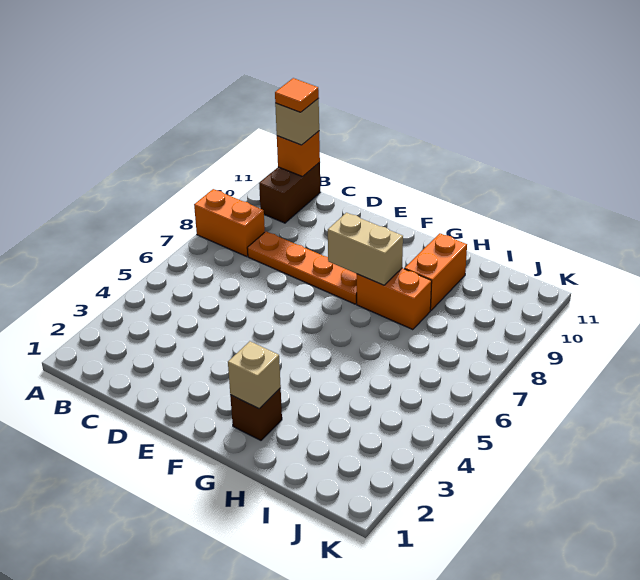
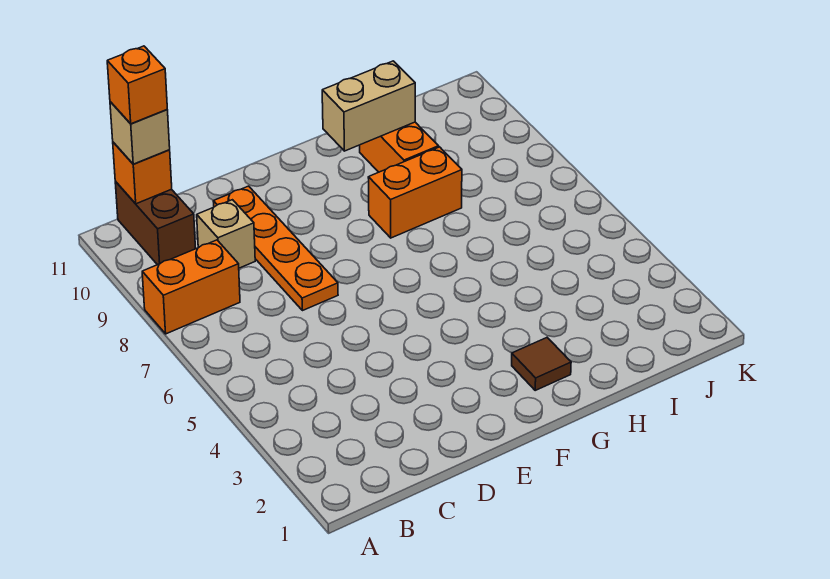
orange tile B11 level 4 -> orange brick B11 level 4
orange plate C8:F8 level 1 -> orange plate D7:D10 level 1
tan brick F8:G8 level 2 -> tan brick G10:H10 level 2
brown brick G2 level 1 -> brown tile G2 level 1
tan brick G2 level 2 -> tan brick C9 level 1

